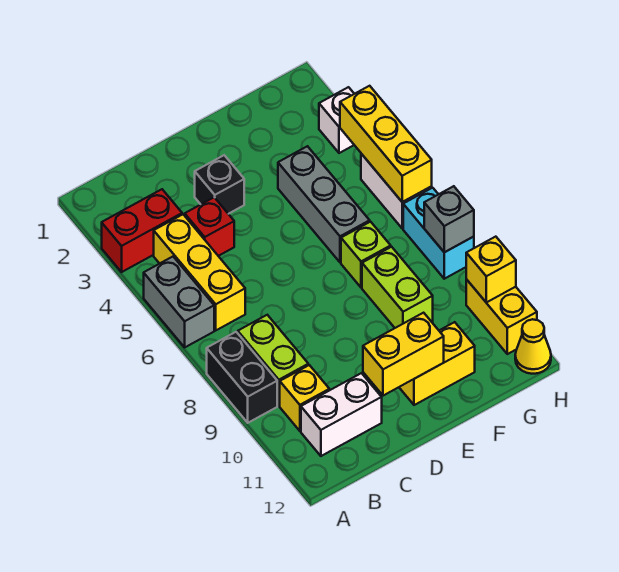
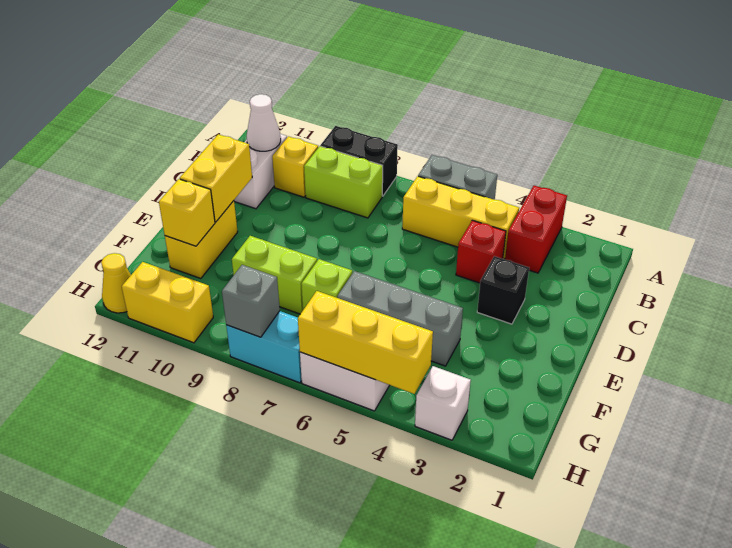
none -> white cone B11 level 2
yellow brick H10 level 2 -> yellow brick F11 level 2

